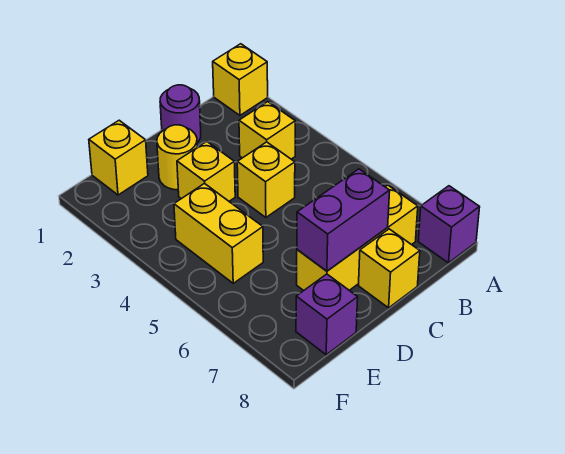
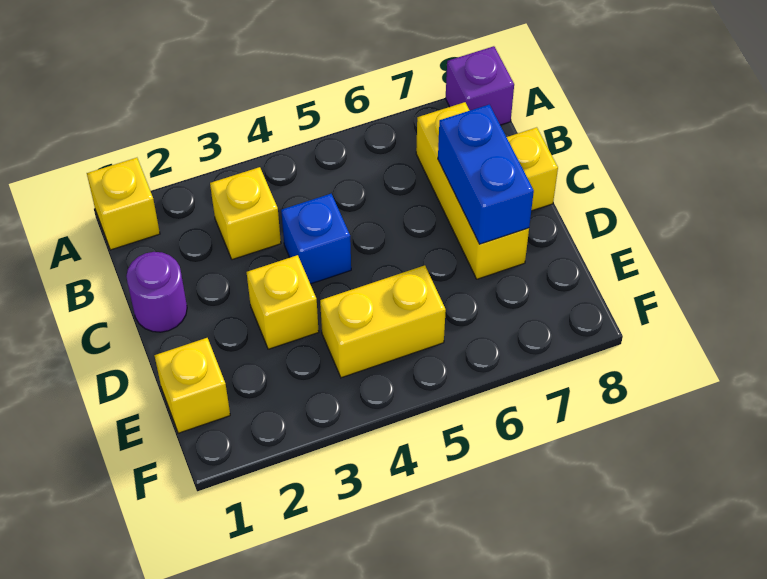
yellow brick C4 level 1 -> blue brick C4 level 1
purple brick C7:D7 level 2 -> blue brick C7:D7 level 2
yellow round brick D2 level 1 -> none
purple brick E8 level 1 -> none

